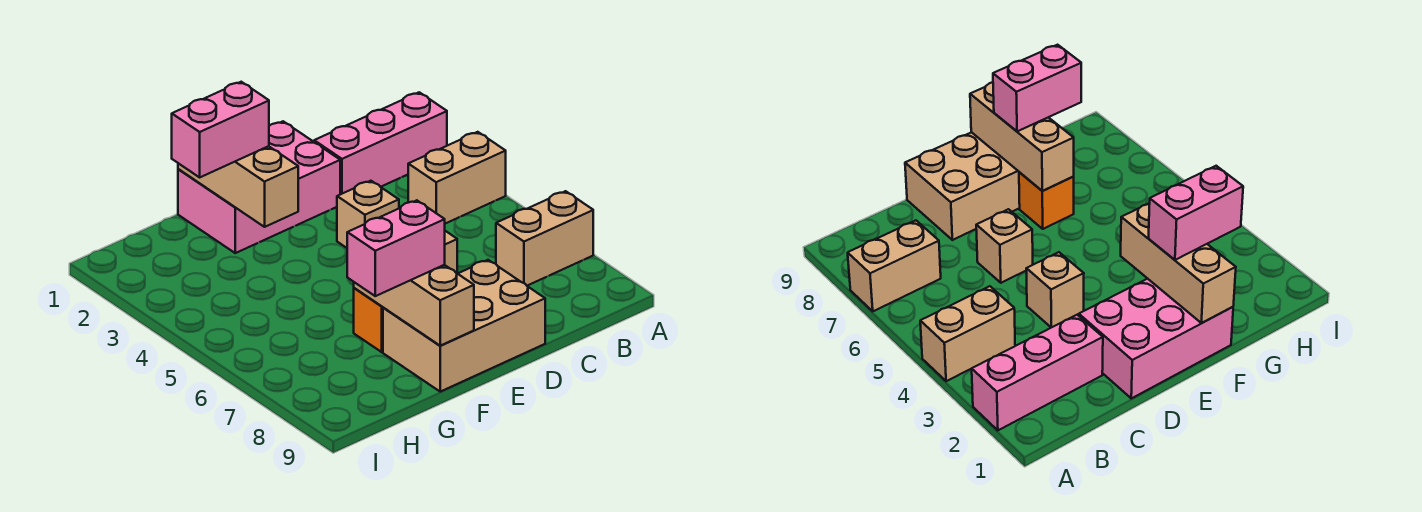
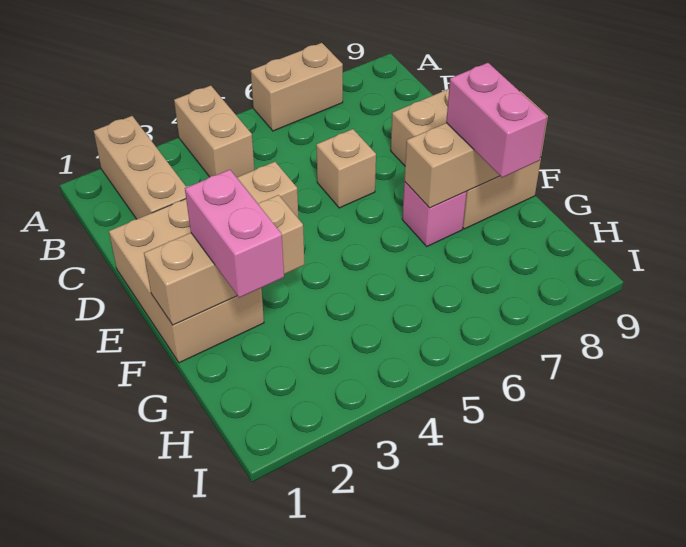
pink brick A2:C2 level 1 -> tan brick A2:C2 level 1
tan brick A7:B7 level 1 -> tan brick A6:A7 level 1
pink brick D1:F2 level 1 -> tan brick D1:F2 level 1
orange brick F7 level 1 -> pink brick F7 level 1

